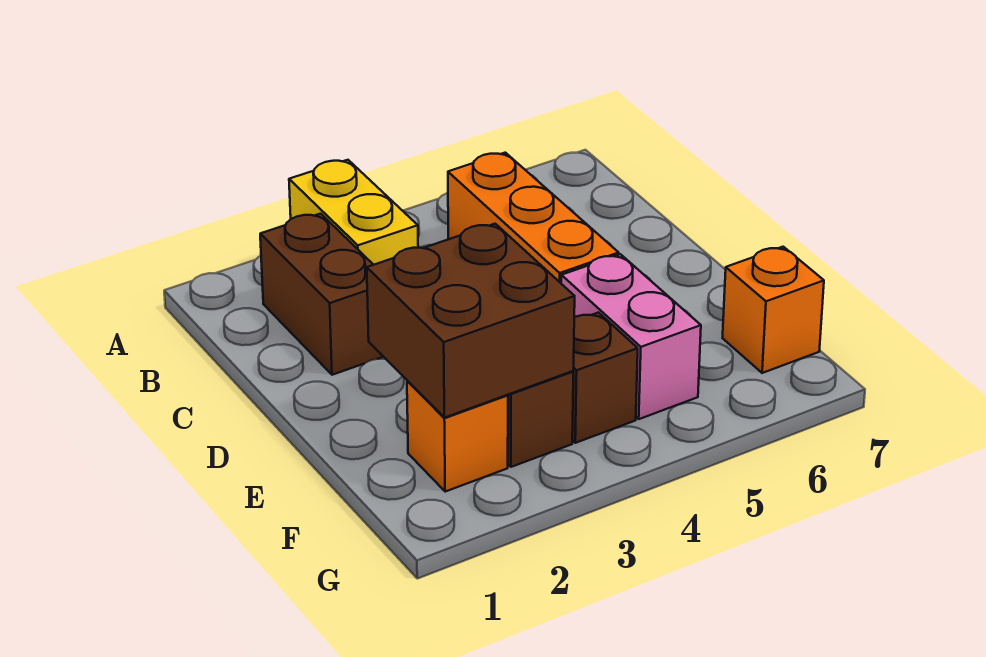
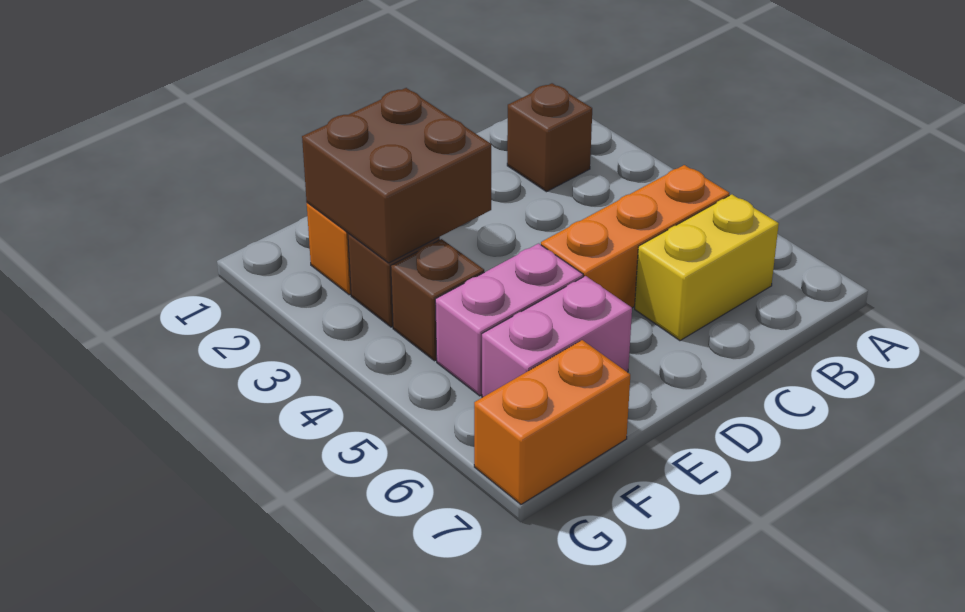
yellow brick A3:B3 level 1 -> yellow brick B6:C6 level 1
brown brick B2:C2 level 1 -> brown brick B2 level 1
none -> pink brick E6:F6 level 1
orange brick F7 level 1 -> orange brick F7:G7 level 1

